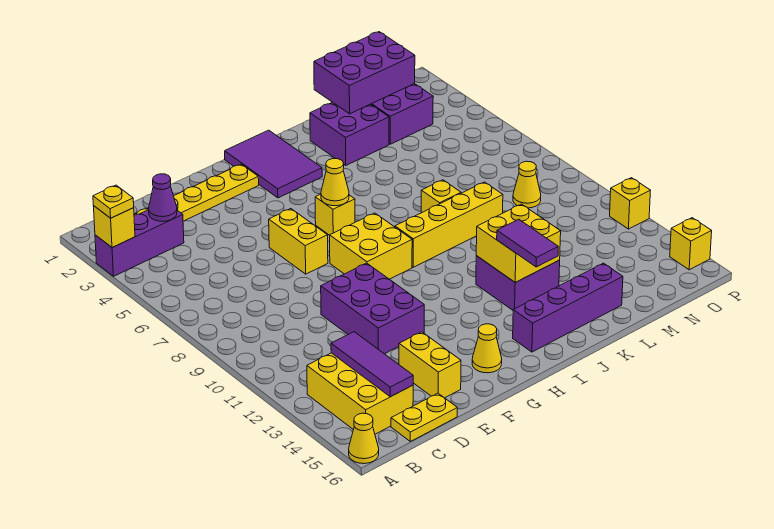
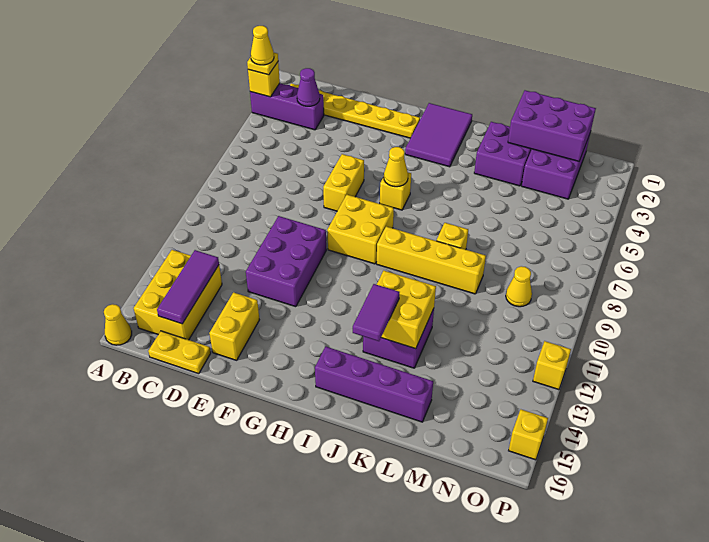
yellow cone G15 level 1 -> yellow cone A3 level 4

